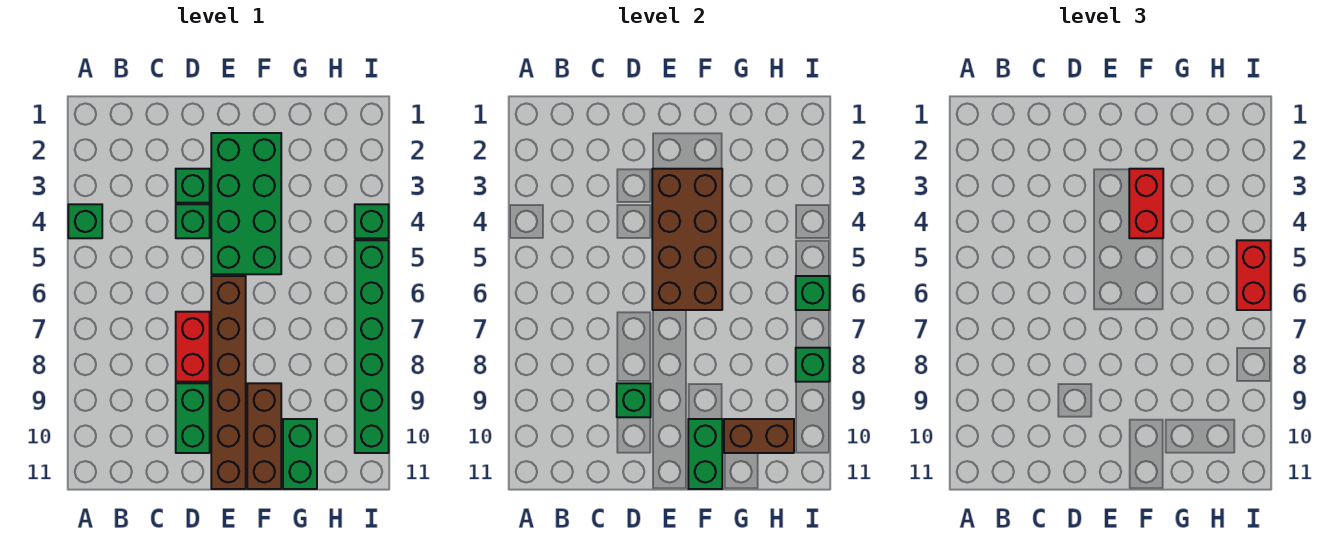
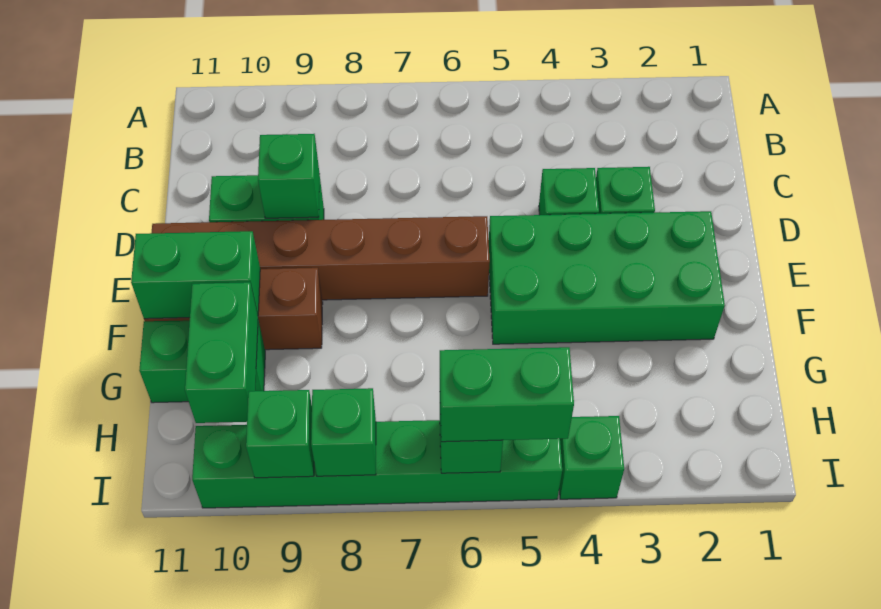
green brick A4 level 1 -> green brick I9 level 2
red brick D7:D8 level 1 -> none
brown brick E3:F6 level 2 -> none
red brick F3:F4 level 3 -> none
brown brick G10:H10 level 2 -> green brick G10:H10 level 2
red brick I5:I6 level 3 -> green brick I5:I6 level 3

